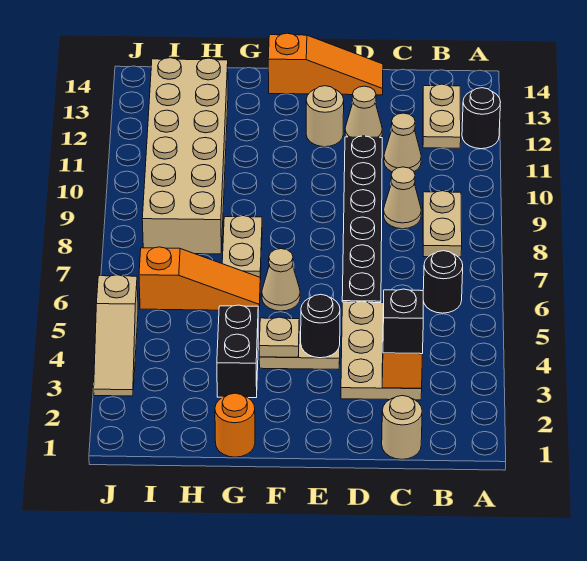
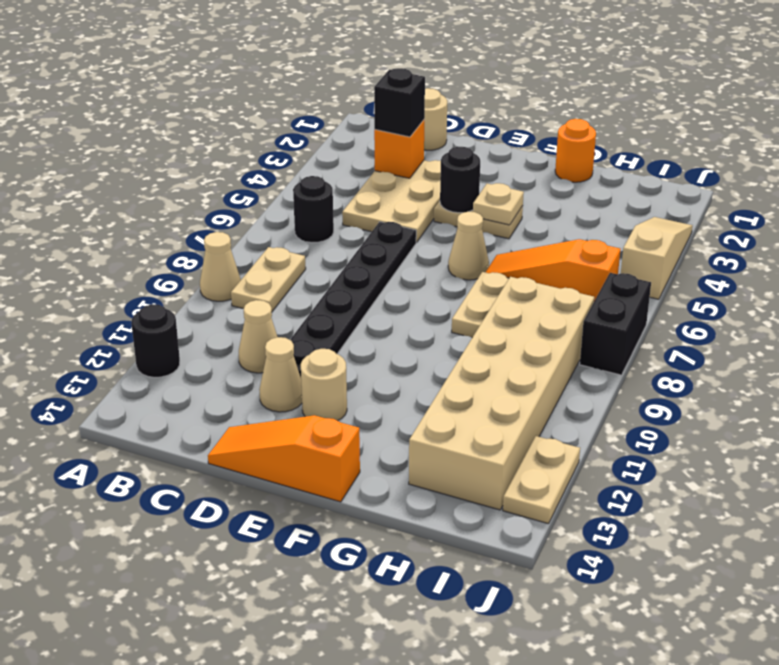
tan plate B12:B13 level 1 -> tan plate J12:J13 level 1
tan cone C9 level 1 -> tan cone A9 level 1
black brick G3:G4 level 1 -> black brick J7:J8 level 1

